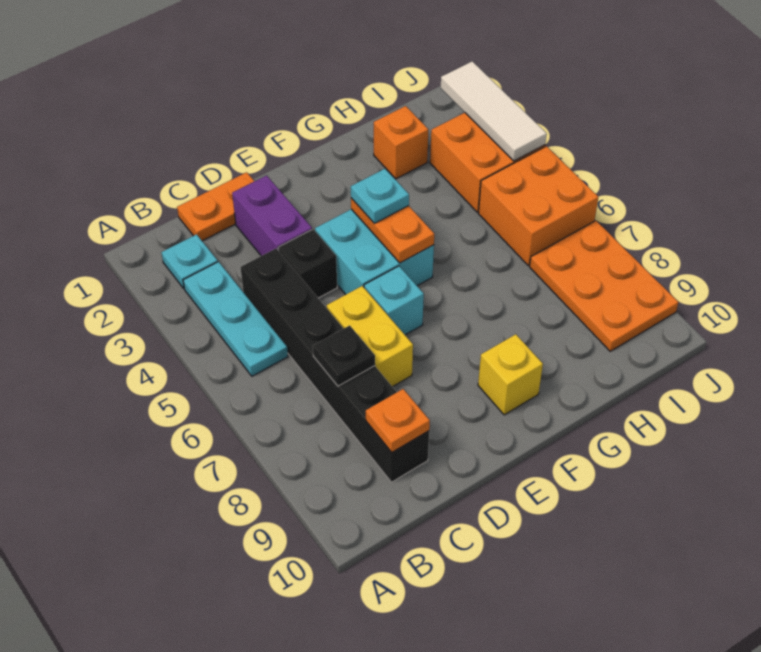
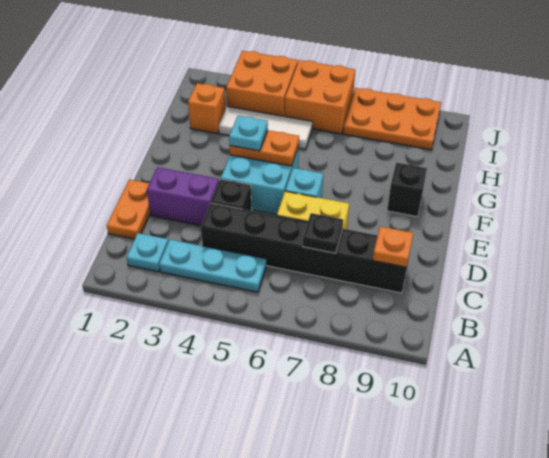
yellow brick F9 level 1 -> black brick F9 level 1
white tile J2:J4 level 2 -> white tile H3:H5 level 1

